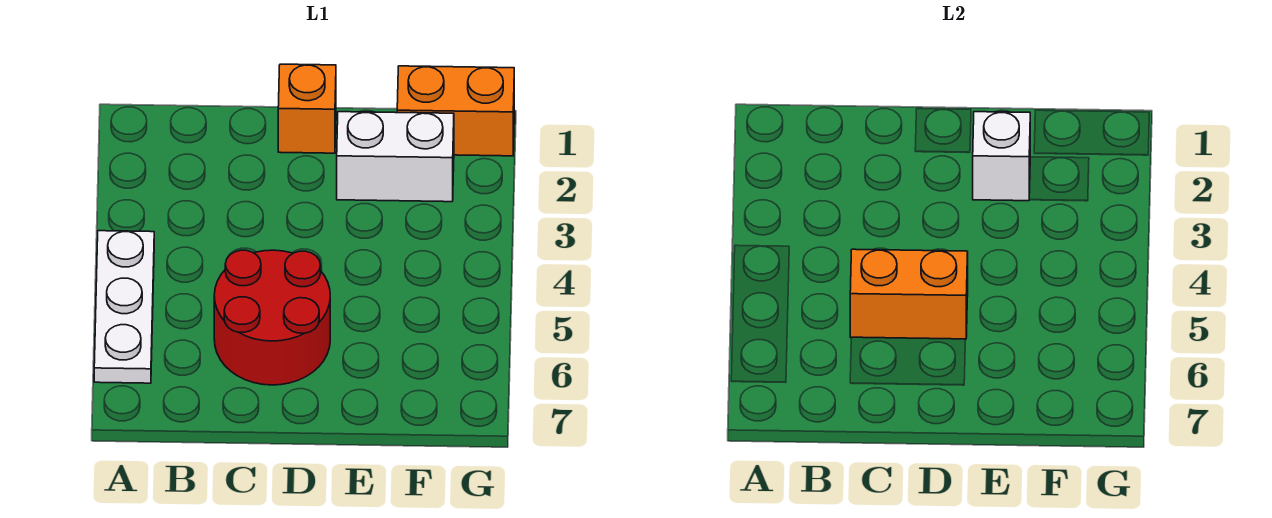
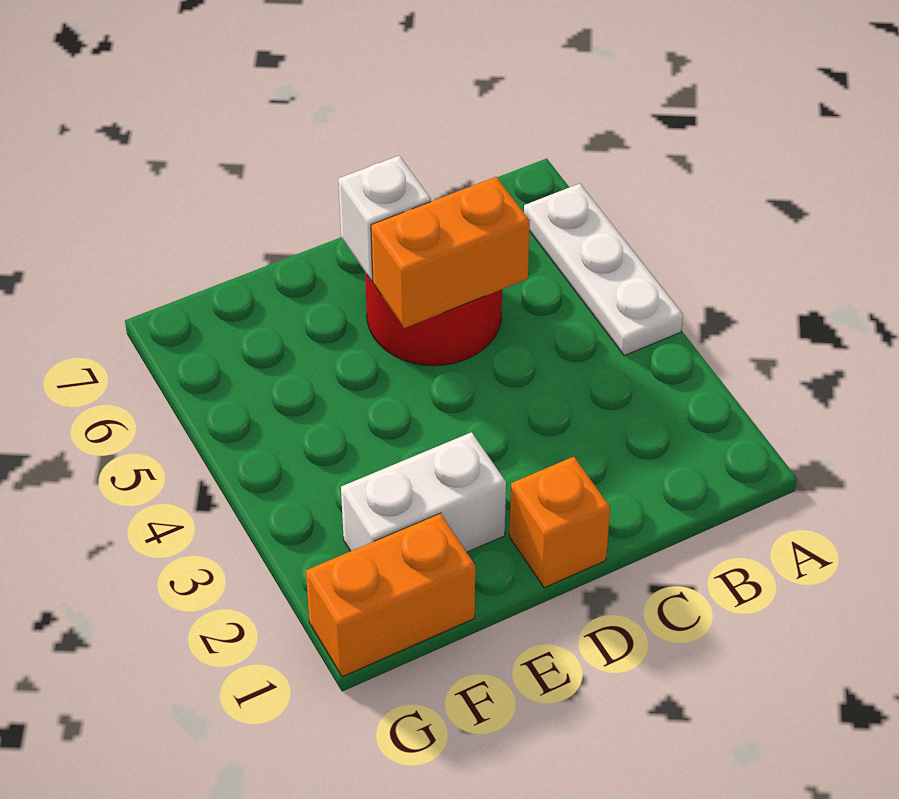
white brick E2 level 2 -> white brick D6 level 2

